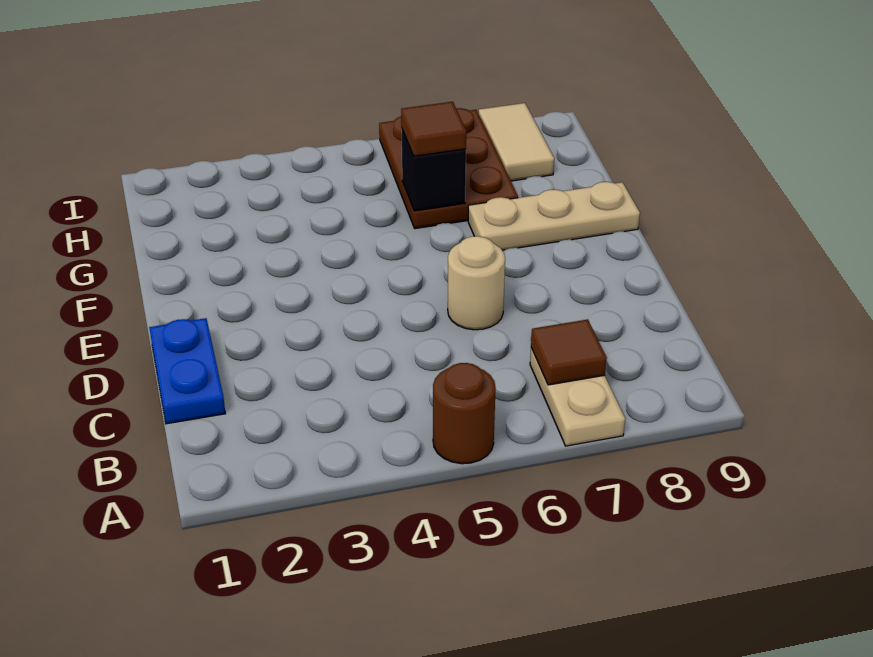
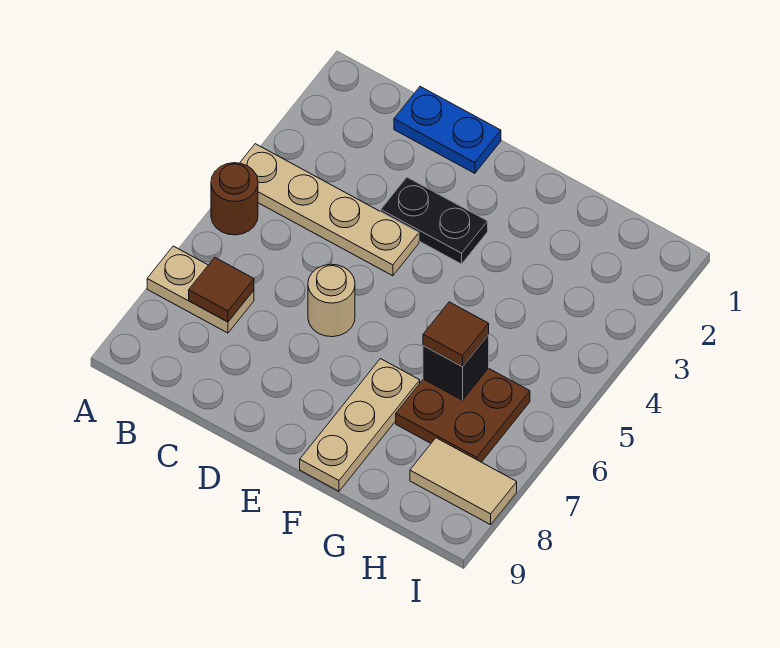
none -> tan plate A4:D4 level 1
none -> black plate D3:E3 level 1
brown plate G6:I7 level 1 -> brown plate G6:H7 level 1

